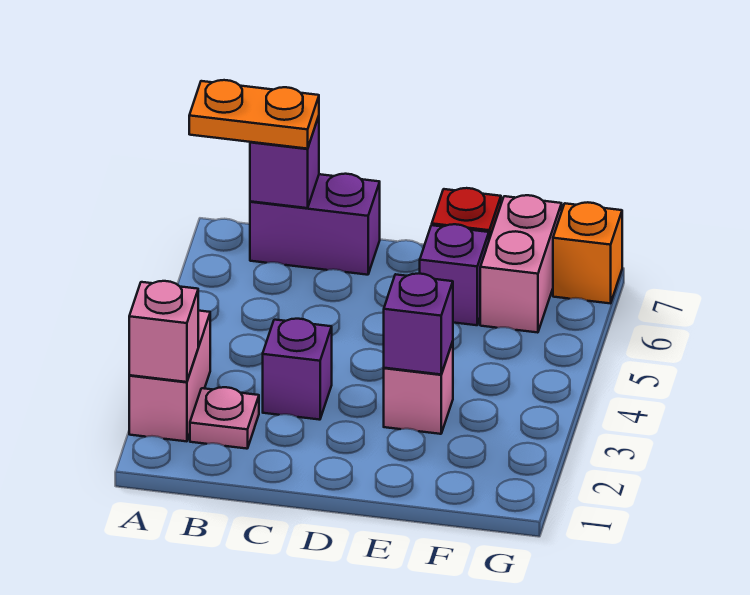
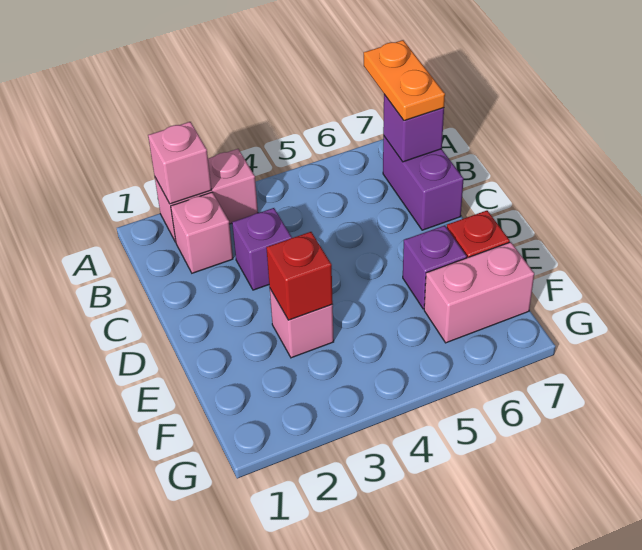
pink plate B2 level 1 -> pink brick B2 level 1
purple brick E3 level 2 -> red brick E3 level 2
orange brick G7 level 1 -> none

